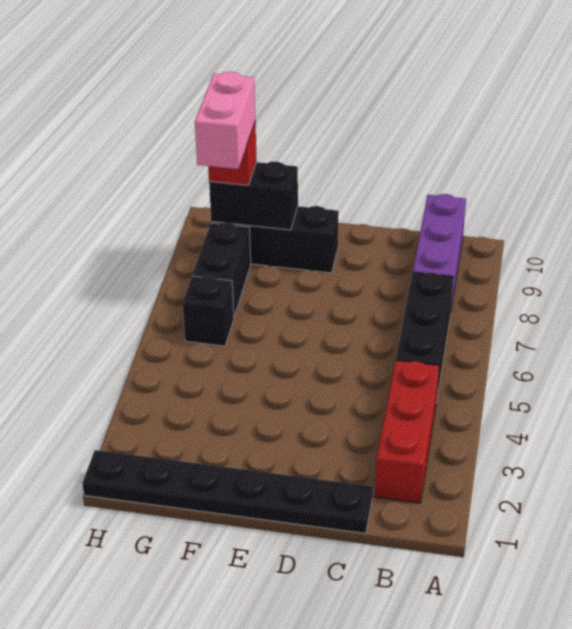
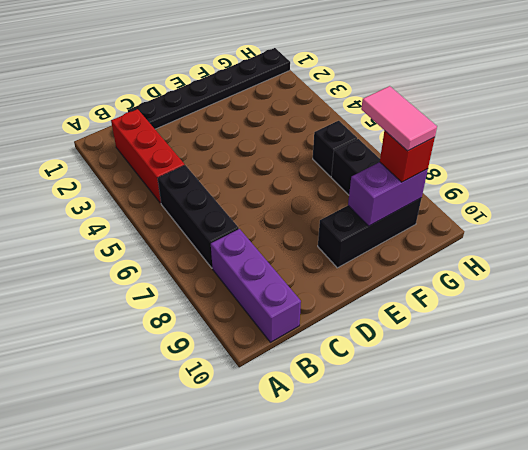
black brick F9:G9 level 2 -> purple brick F9:G9 level 2
pink brick G8:G9 level 4 -> pink tile G8:G9 level 4

